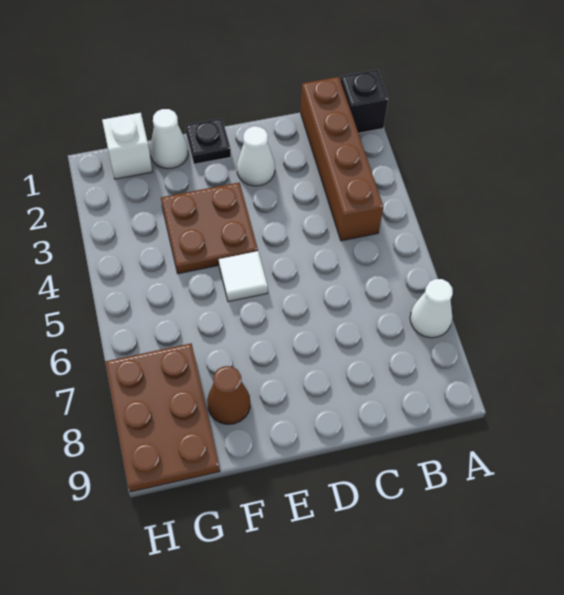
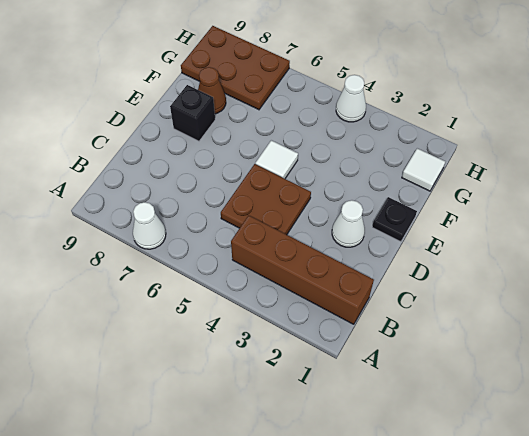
black brick A1 level 1 -> black brick E8 level 1
brown plate E3:F4 level 1 -> brown plate C4:D5 level 1
white cone F1 level 1 -> white cone H4 level 1
white brick G1 level 1 -> white tile G1 level 1

